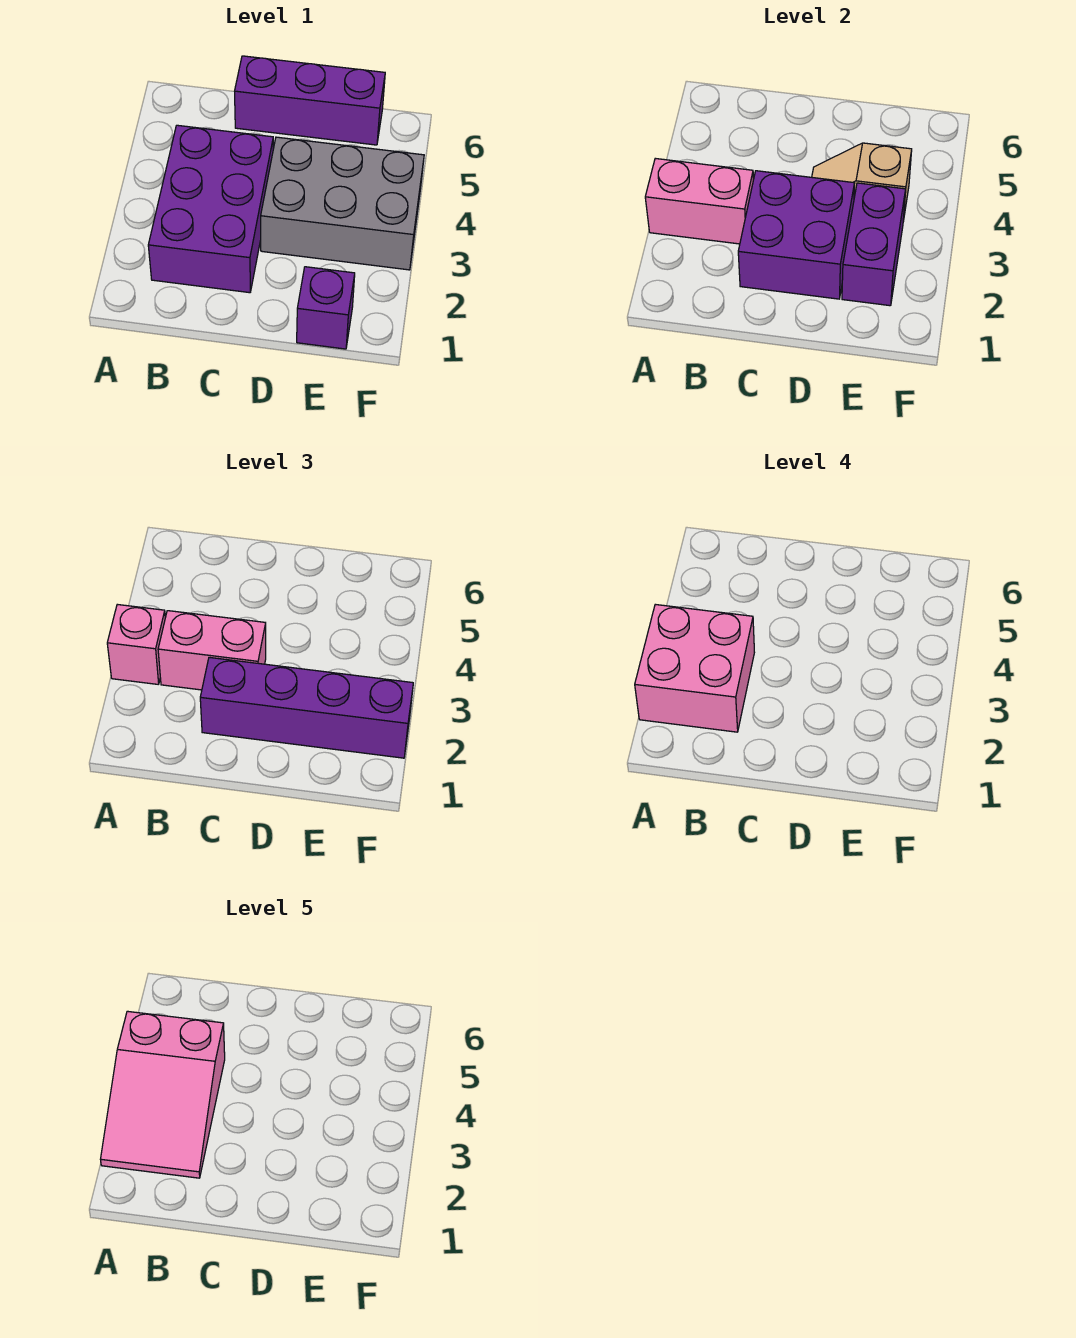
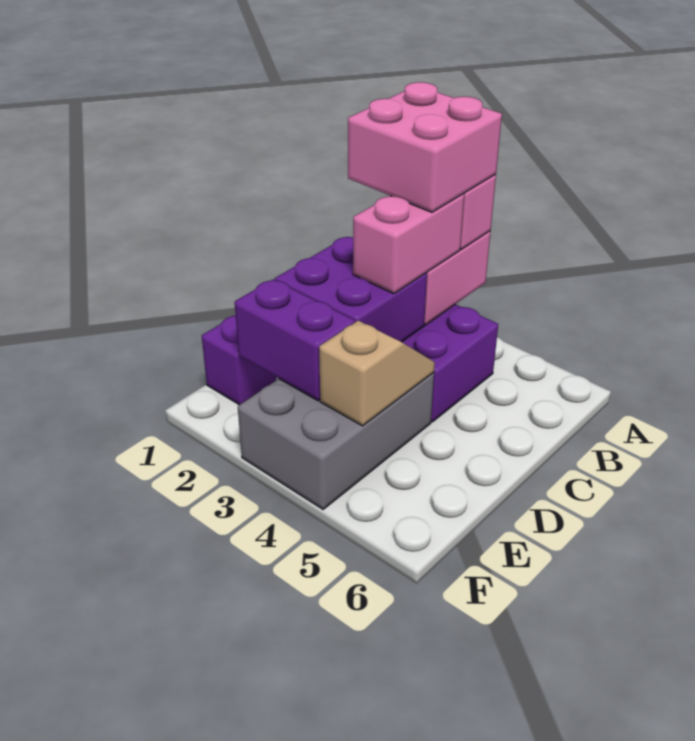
pink slope A2:B4 level 5 top 4 -> none
purple brick C2:F2 level 3 -> none
purple brick C6:E6 level 1 -> none

